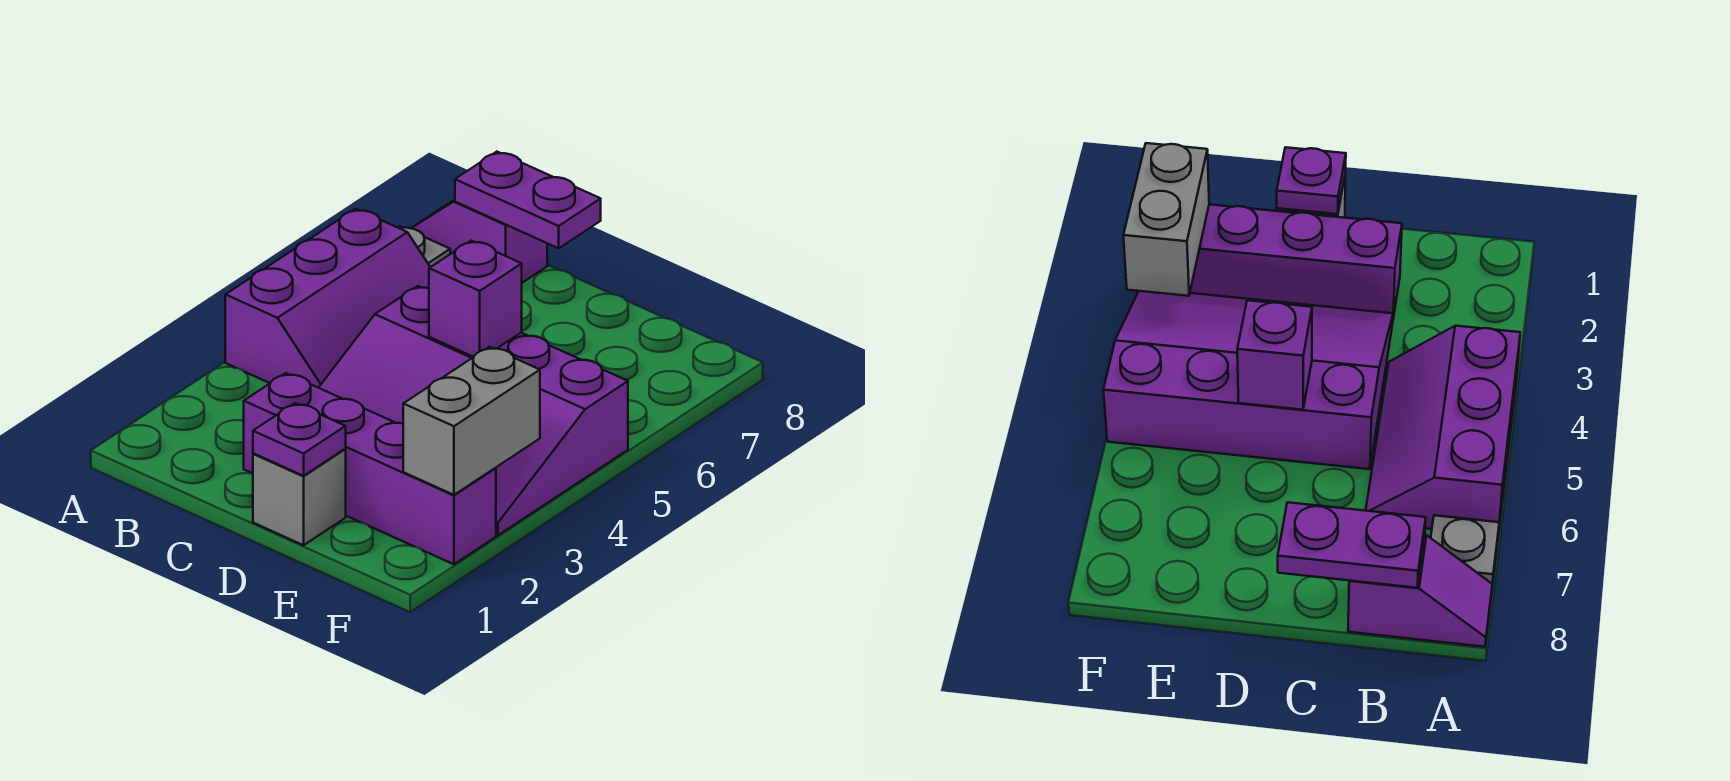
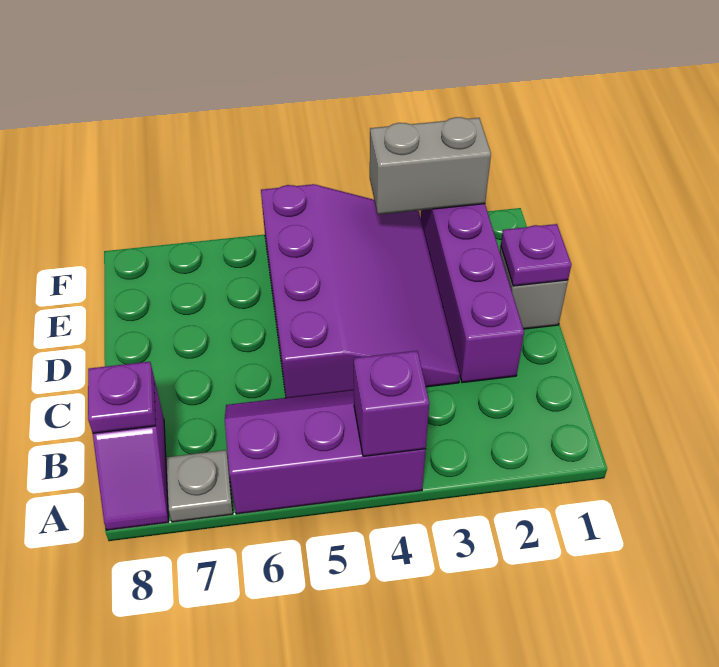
purple plate B8:C8 level 2 -> purple plate B8 level 2
purple brick D5 level 2 -> purple brick A4 level 2

